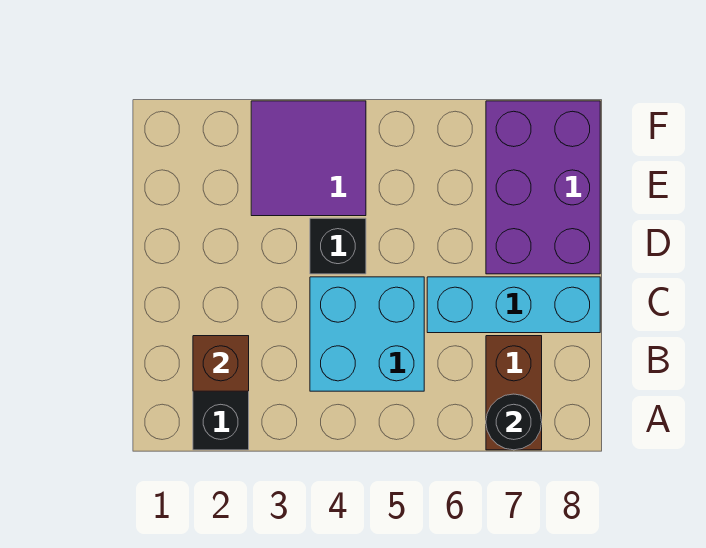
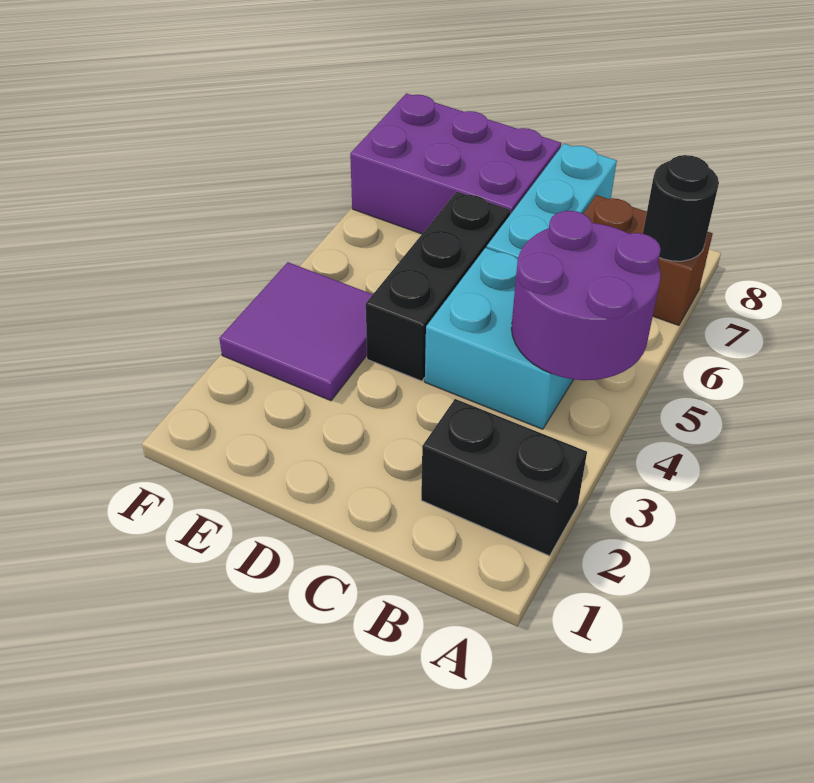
none -> purple round brick A4:B5 level 2
brown brick B2 level 2 -> none
black brick D4 level 1 -> black brick D4:D6 level 1

